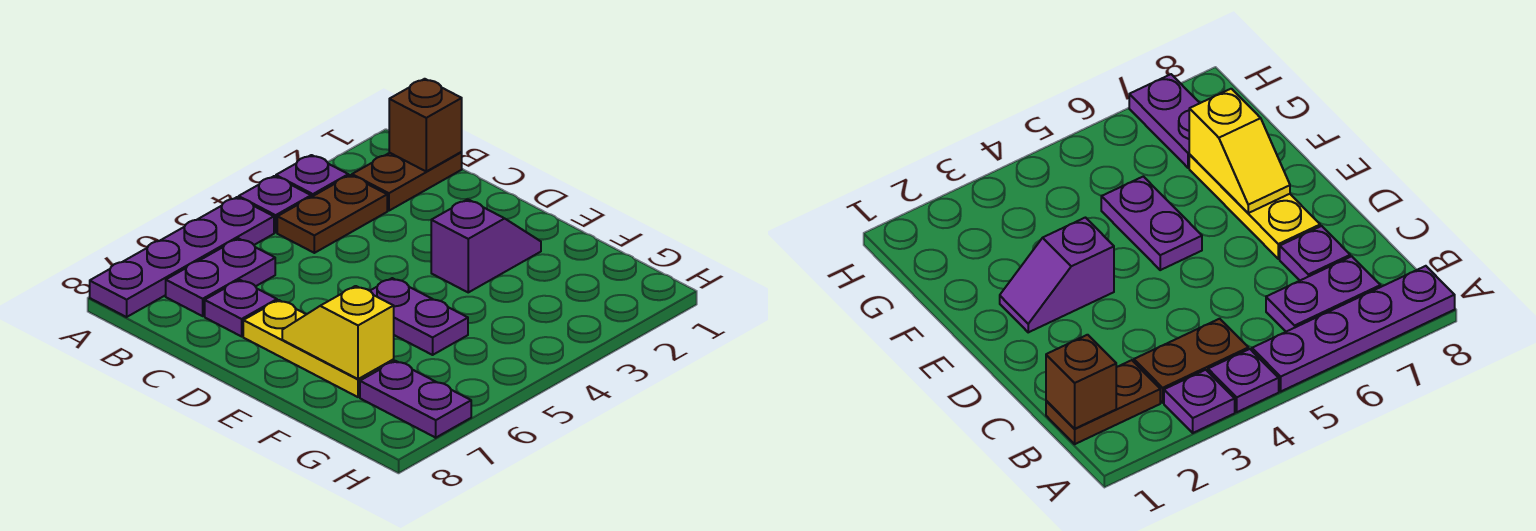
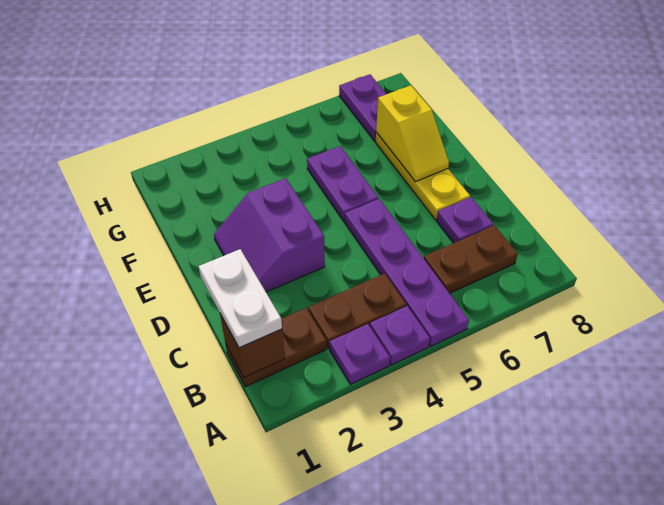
purple plate A5:A8 level 1 -> purple plate A5:D5 level 1
none -> white plate B1:C1 level 3
purple plate B6:B7 level 1 -> brown plate B6:B7 level 1
purple slope E2:E3 level 1 top 3 -> purple slope D2:E3 level 1 top 3

